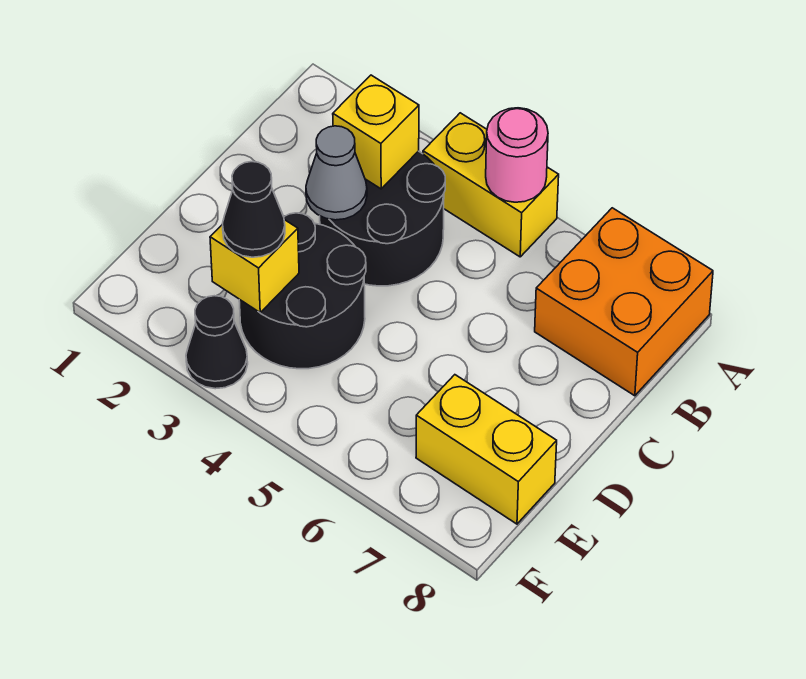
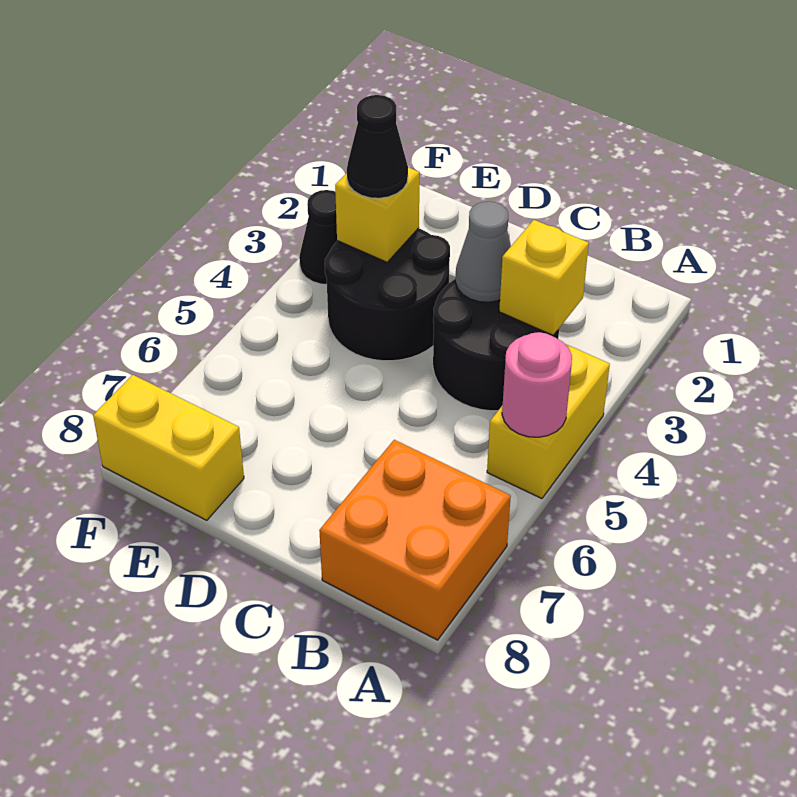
yellow brick E7:E8 level 1 -> yellow brick E8:F8 level 1

